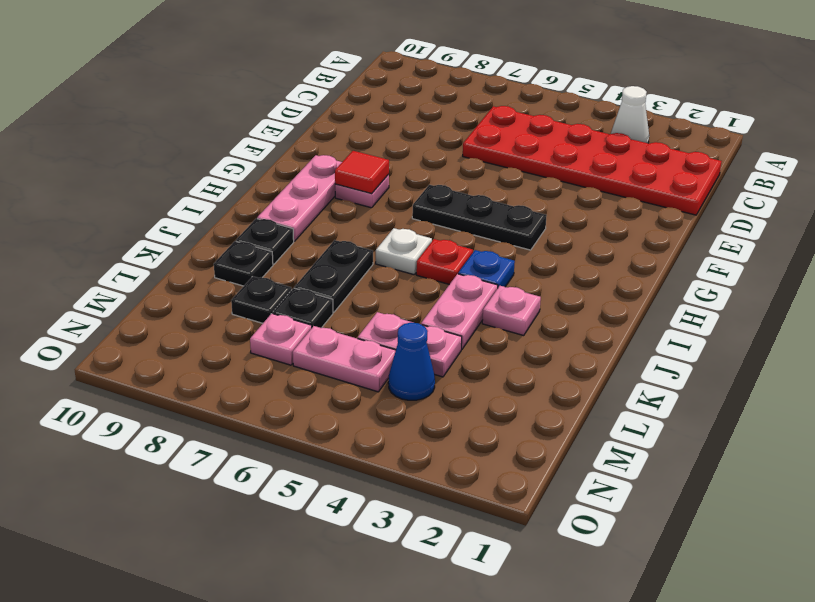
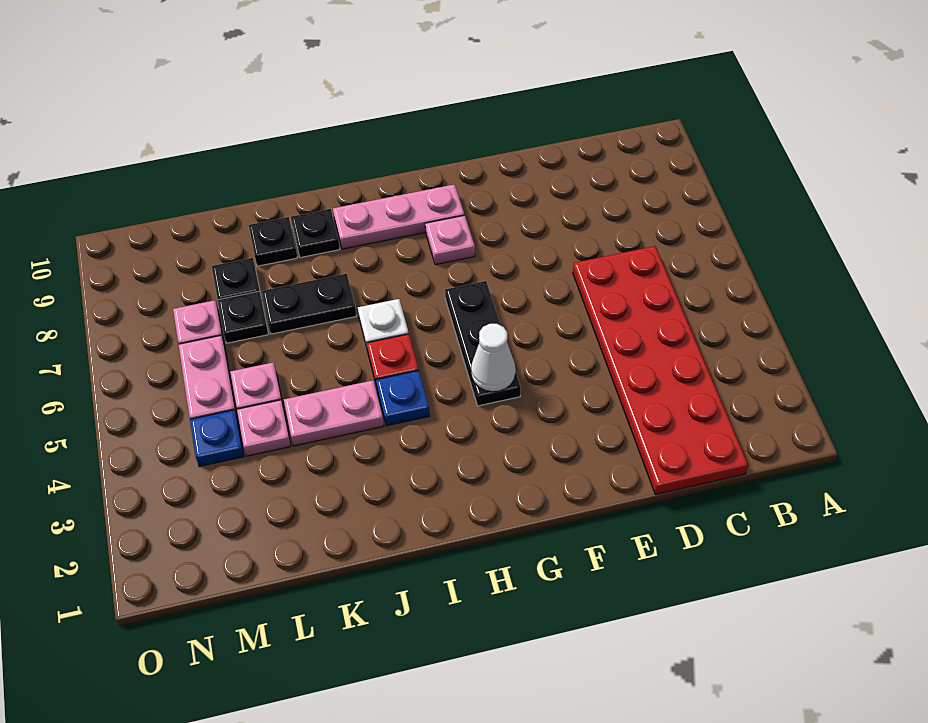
white cone B3 level 1 -> white cone G4 level 2
red tile G8 level 2 -> none
pink plate J3 level 1 -> none
blue cone M4 level 1 -> blue plate M4 level 1

